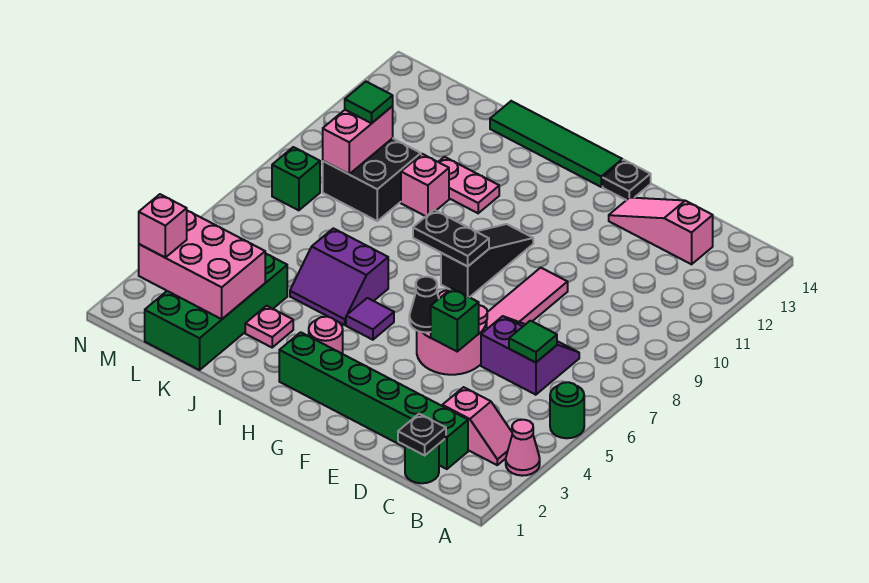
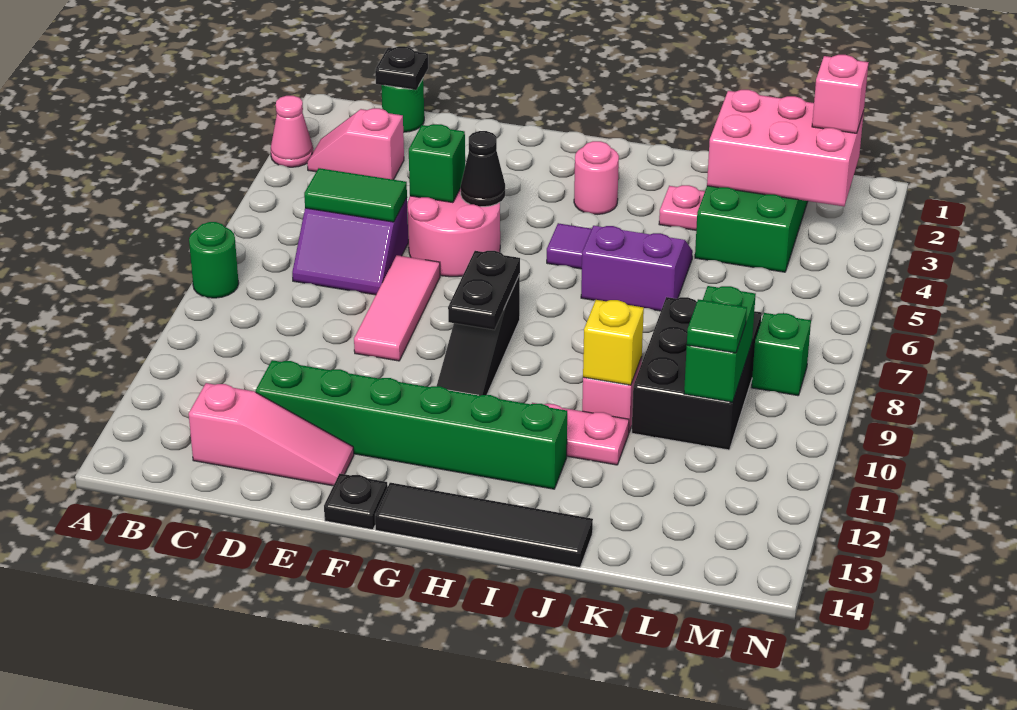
green round brick A5 level 1 -> green round brick A8 level 1
green brick C2:H2 level 1 -> green brick D12:I12 level 1
green tile C6 level 2 -> green tile C6:D6 level 2
black plate G8:H8 level 2 -> black plate G8:G9 level 2
green tile G14:J14 level 1 -> black tile G14:J14 level 1
none -> yellow brick J10 level 2
black brick K9:L10 level 1 -> black brick K8:L10 level 1
pink brick L9:L10 level 2 -> green brick L9:L10 level 2

